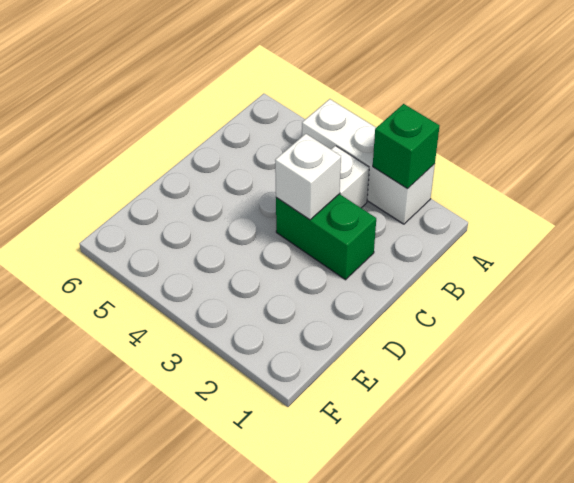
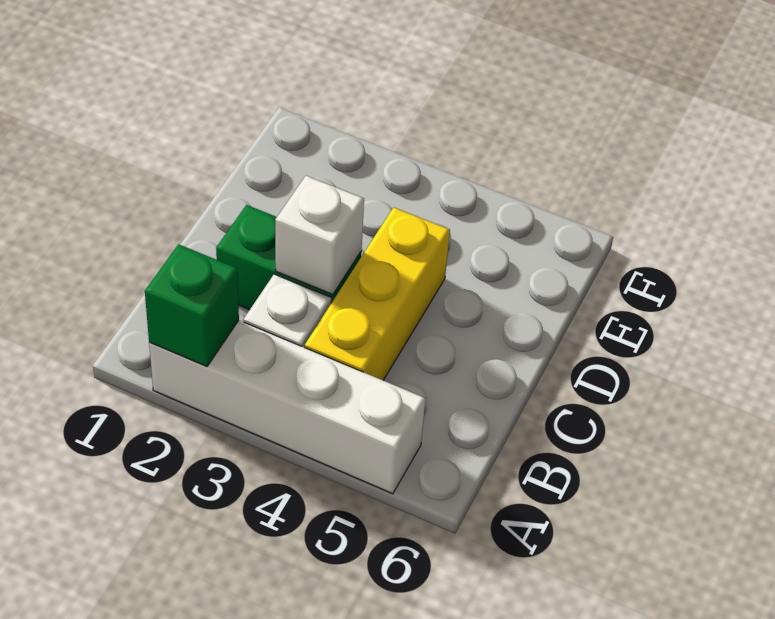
white brick A2:A4 level 1 -> white brick A2:A5 level 1
none -> yellow brick B4:D4 level 1

